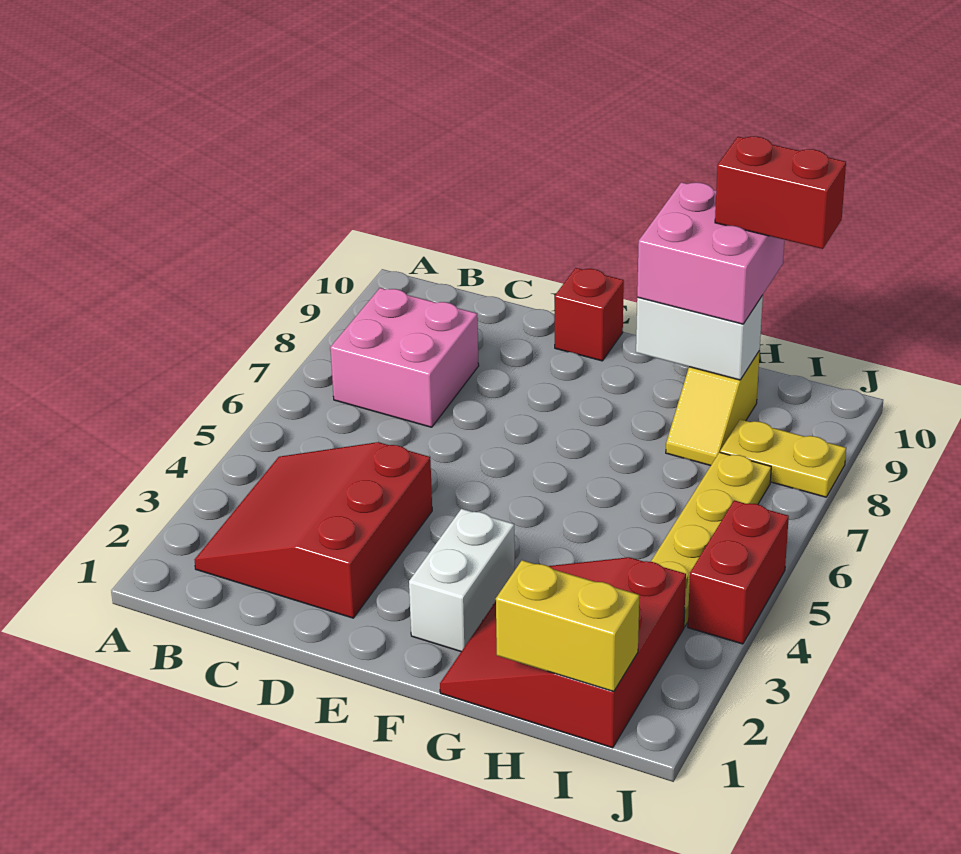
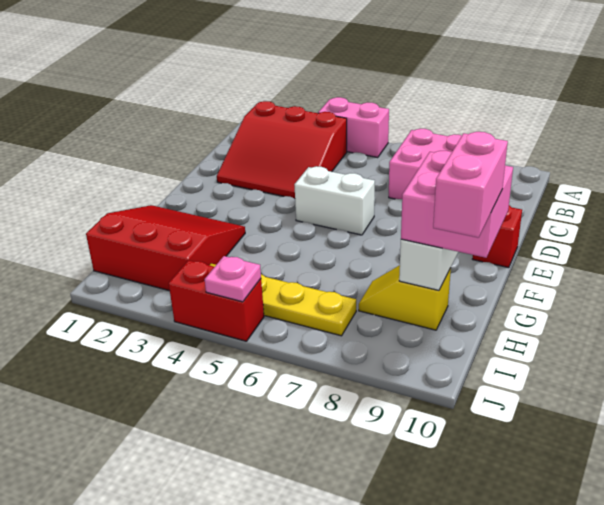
none -> pink brick A4:A5 level 1
red slope B2:D4 level 1 top D -> red slope B2:D4 level 1 top B
white brick F2:F3 level 1 -> white brick E5:E6 level 1
yellow brick H1:I1 level 2 -> none
red brick H10:I10 level 4 -> pink brick H10:I10 level 4
yellow plate I8:J8 level 1 -> none
none -> pink plate J5 level 2

